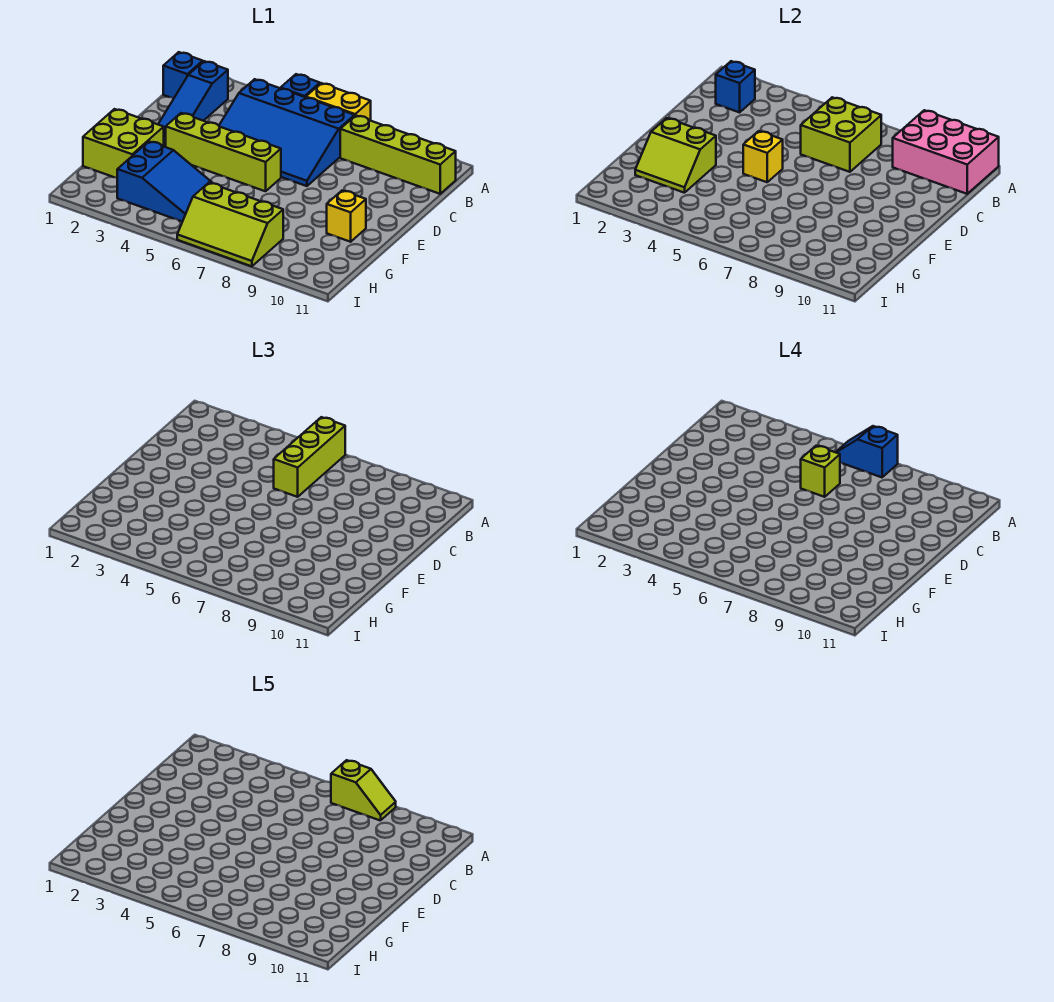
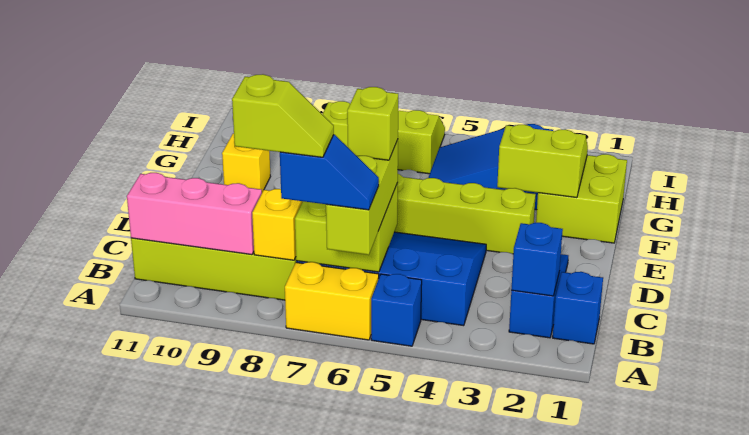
lime slope A7:A8 level 5 top 7 -> lime slope A7:A8 level 5 top 8
pink brick A9:B11 level 2 -> pink brick B9:B11 level 2
yellow brick E5 level 2 -> yellow brick B8 level 2

